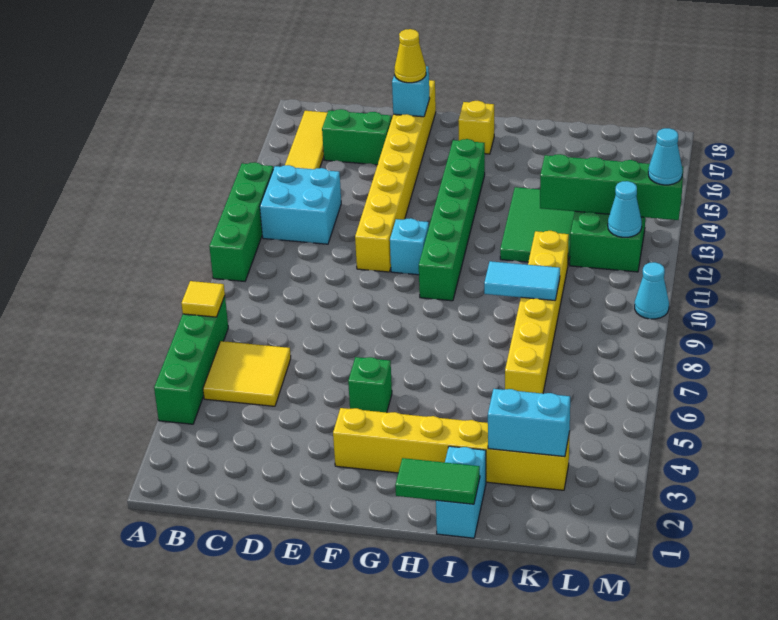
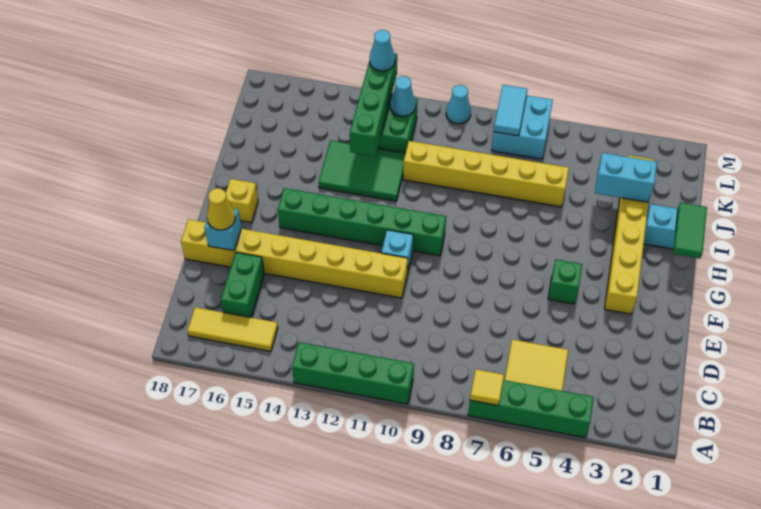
cyan brick B12:C13 level 1 -> cyan brick L7:M8 level 1
cyan tile I9:J9 level 2 -> cyan tile L8:M8 level 2
cyan brick J3:K3 level 2 -> cyan brick J3:J4 level 2

